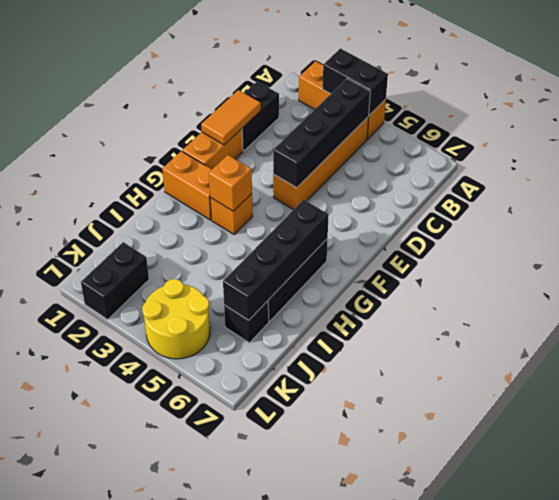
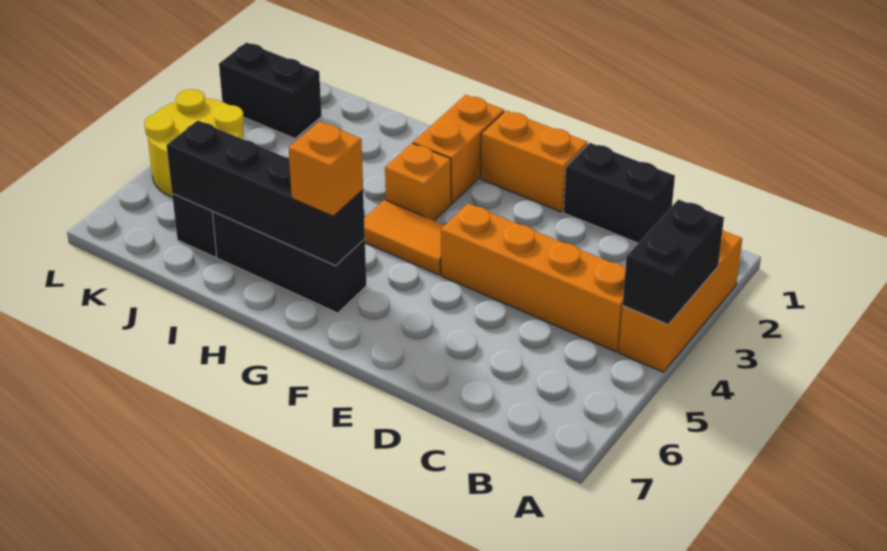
black brick B4:E4 level 2 -> none
orange tile D1:E1 level 2 -> orange tile F4:G4 level 1
orange brick G3 level 2 -> orange brick G6 level 3

